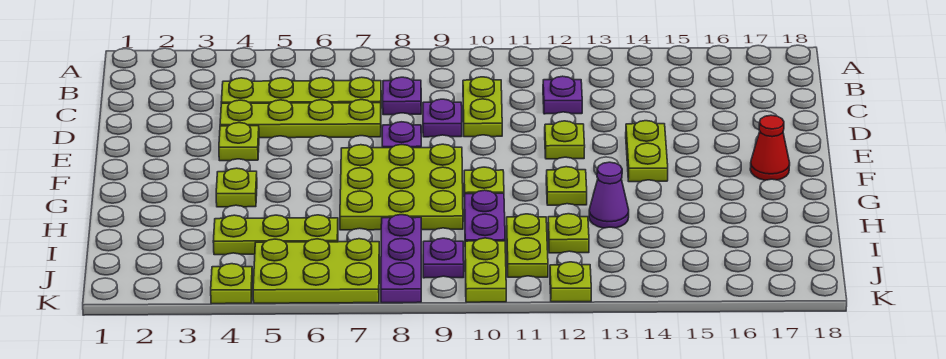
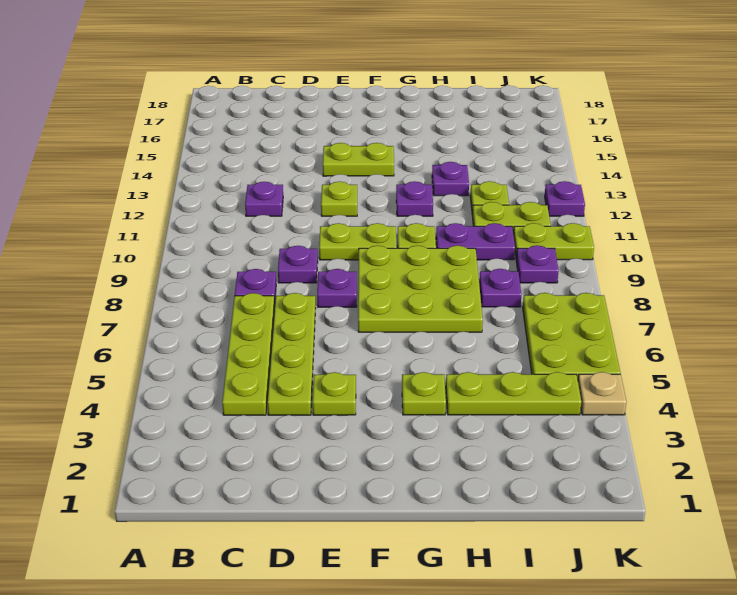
lime plate C10:D10 level 1 -> lime plate E10:F10 level 1
red cone F17 level 1 -> none
lime plate G12 level 1 -> purple plate G12 level 1
purple cone H13 level 1 -> purple plate H13 level 1
lime plate I4:I6 level 1 -> lime plate H4:J4 level 1
purple plate I8:K8 level 1 -> purple plate I8 level 1
lime plate K4 level 1 -> tan plate K4 level 1
lime plate K12 level 1 -> purple plate K12 level 1

